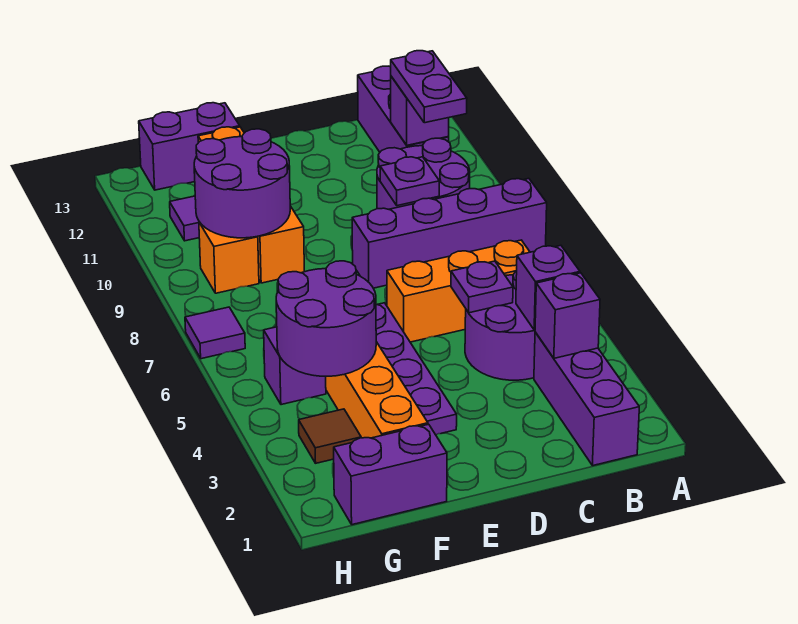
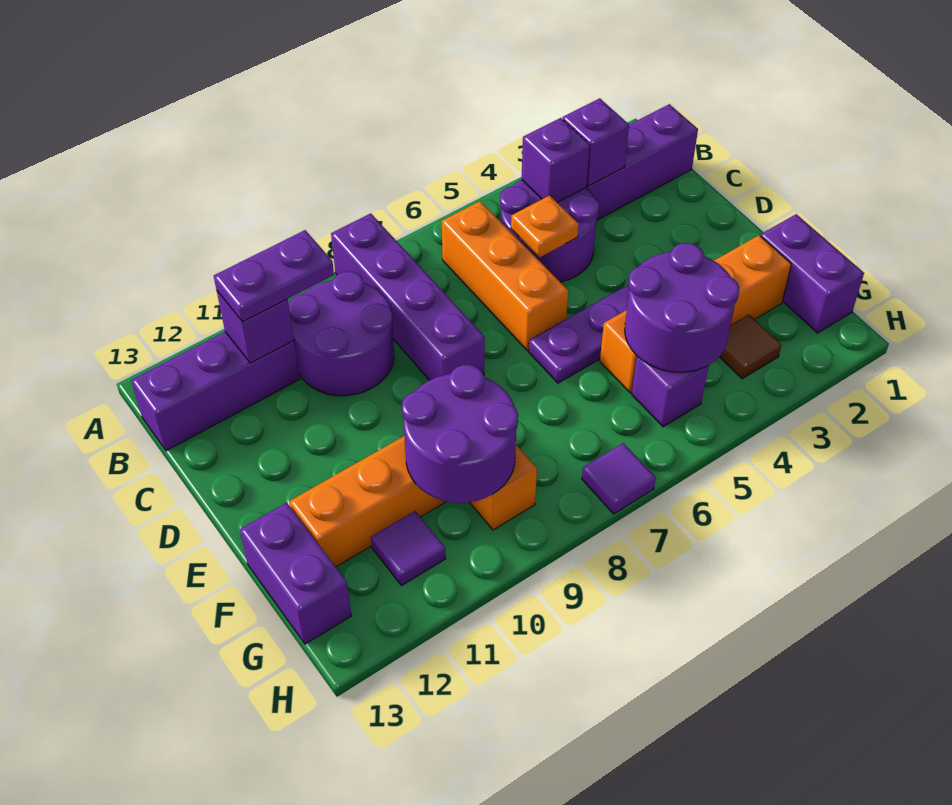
purple plate C5 level 2 -> orange plate C5 level 2
purple plate C9 level 2 -> none

